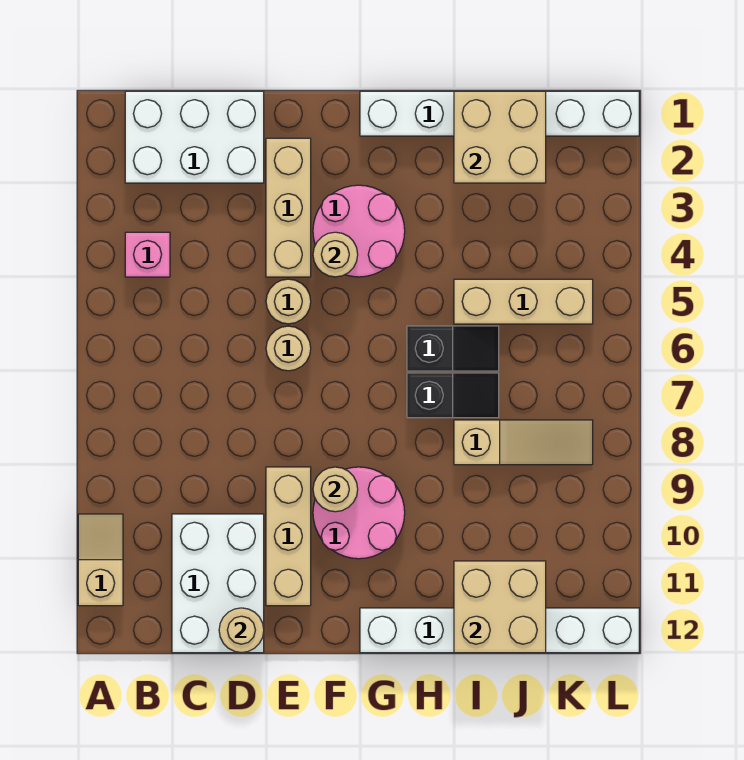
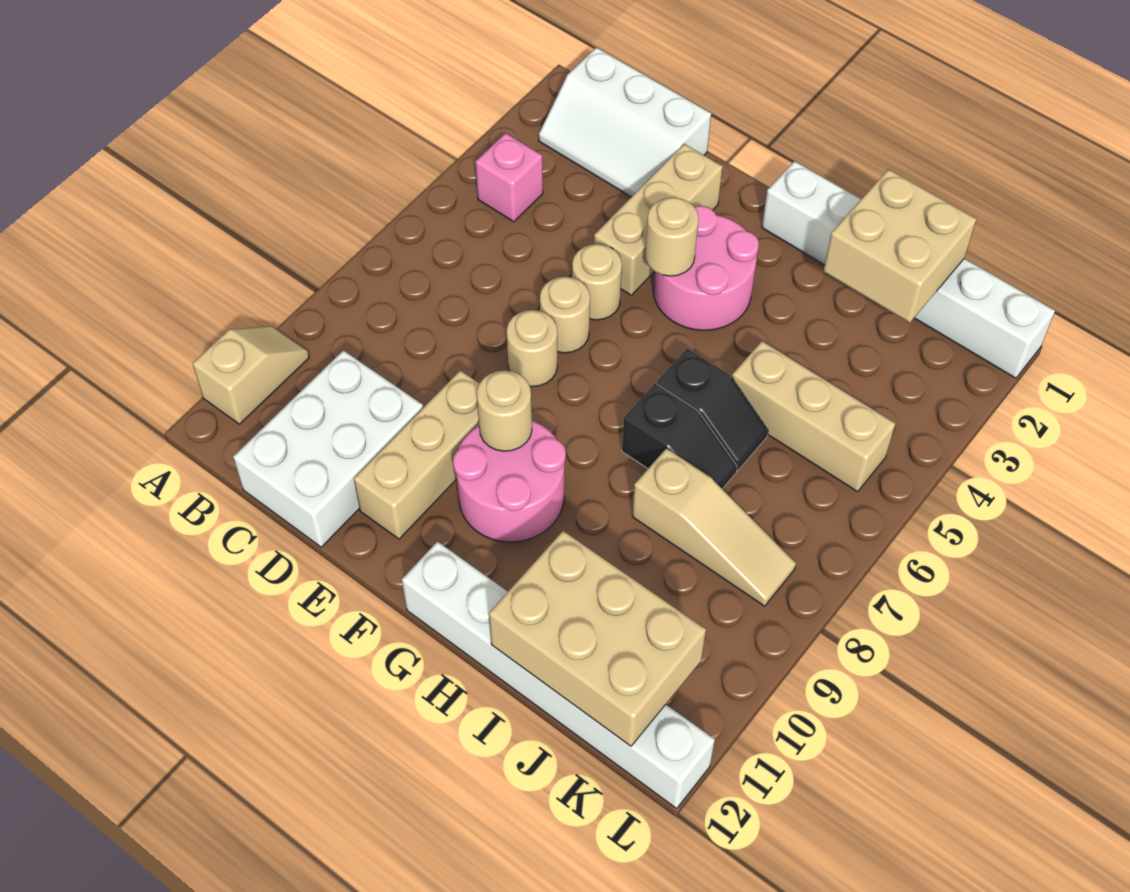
white brick B1:D2 level 1 -> white slope B1:D2 level 1 top 1
tan round brick D12 level 2 -> tan round brick E7 level 1
tan brick I11:J12 level 2 -> tan brick I11:K12 level 2

